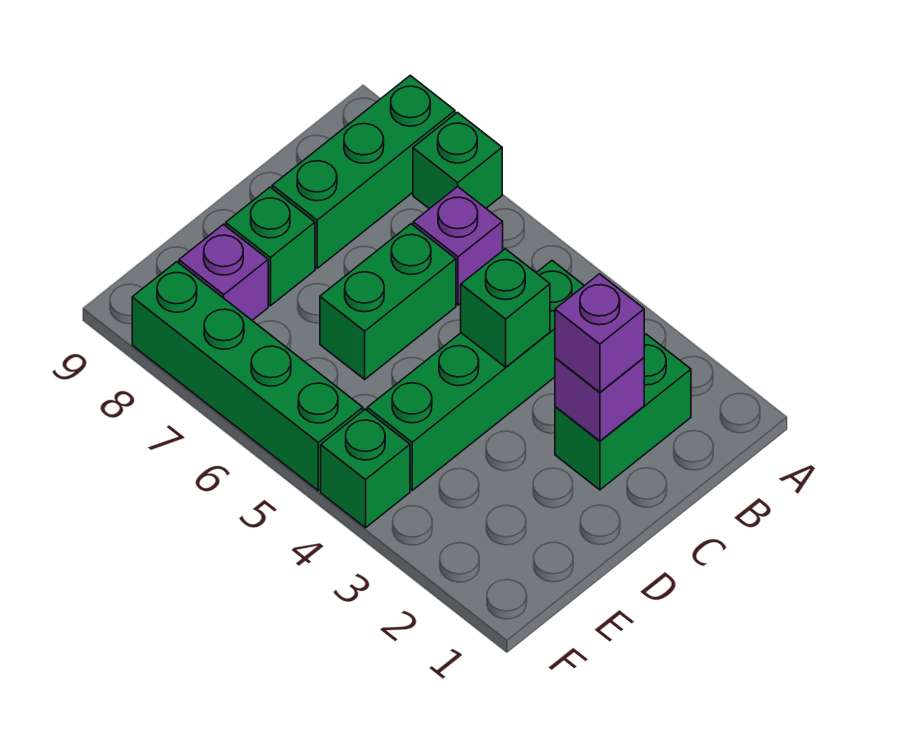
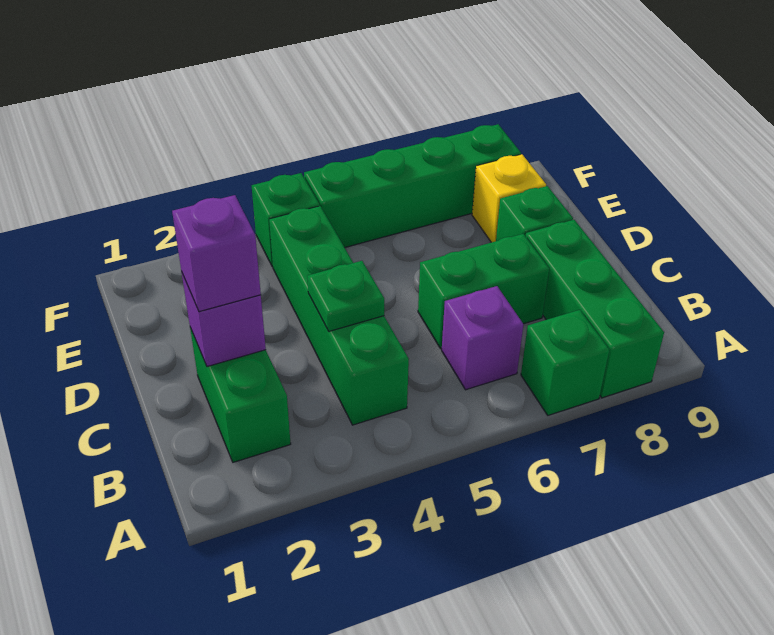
green brick C4 level 2 -> green plate C4 level 2
green brick C6:D6 level 1 -> green brick C6:C7 level 1
purple brick E8 level 1 -> yellow brick E8 level 1

